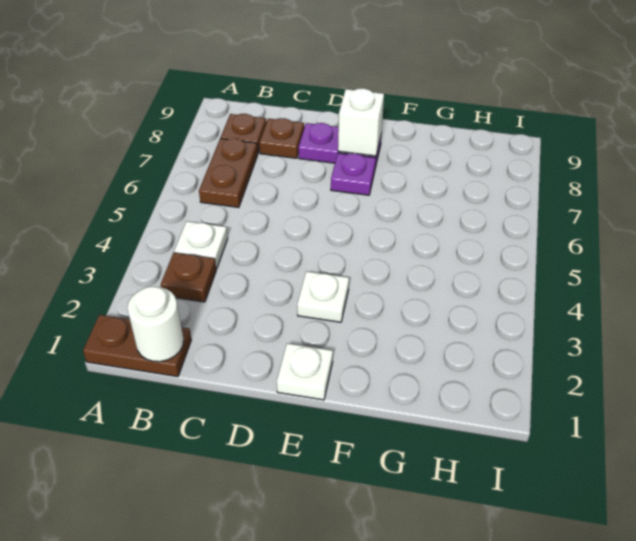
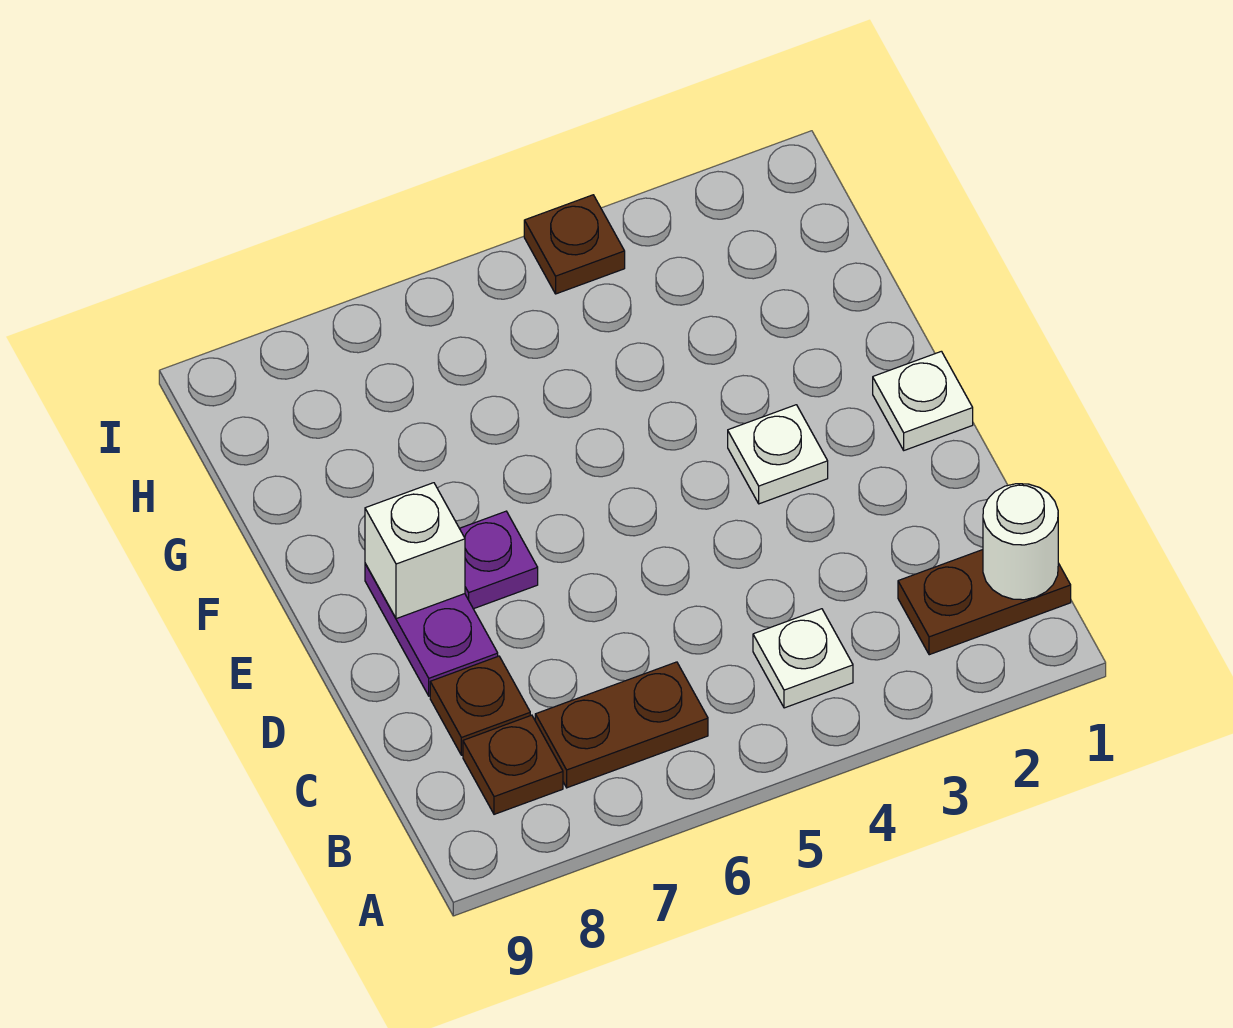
brown plate A1:B1 level 1 -> brown plate B1:B2 level 1
brown plate B3 level 1 -> brown plate I4 level 1

